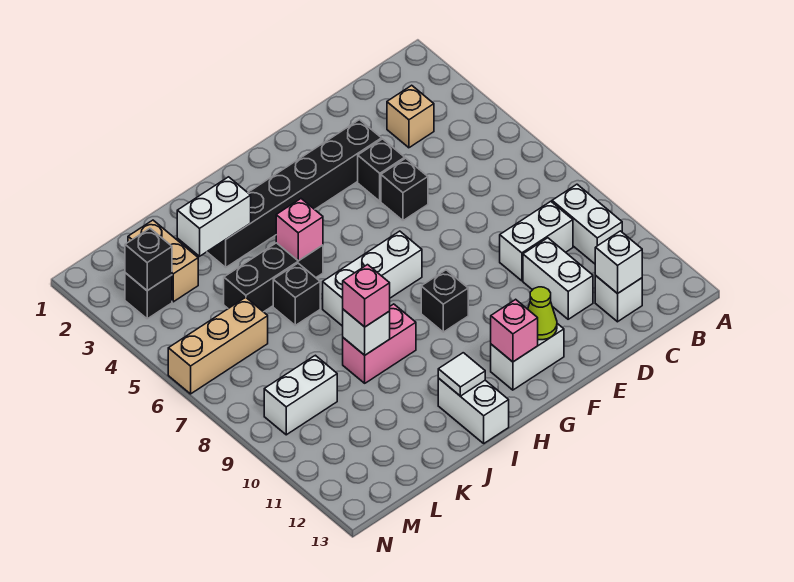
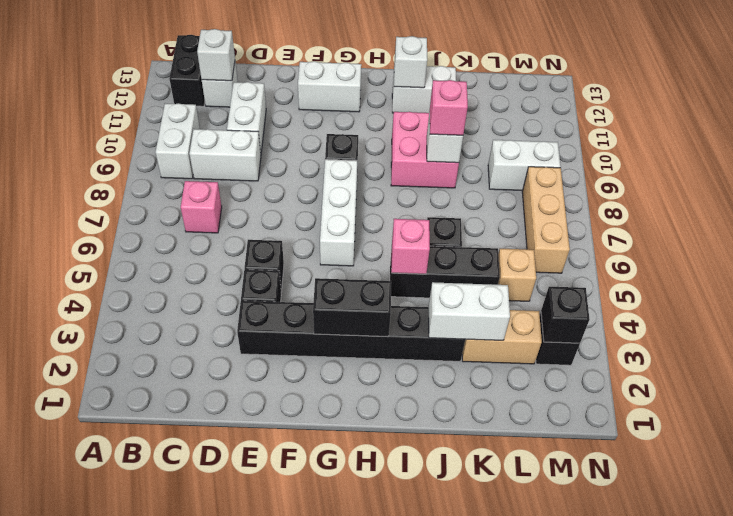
none -> black brick B12:B13 level 1
tan brick C3 level 1 -> tan brick L5 level 1
lime cone F12 level 2 -> none
none -> black brick G3:H3 level 2
white brick G7:I7 level 1 -> white brick G6:G8 level 1
pink brick G12 level 2 -> pink brick C7 level 1
pink brick I9:J9 level 1 -> pink brick I9:J10 level 1
white brick I12:I13 level 1 -> white brick I12:J12 level 1
white tile I12 level 2 -> white brick I12 level 2
tan brick L2:L3 level 1 -> tan brick K3:L3 level 1
tan brick L6:N6 level 1 -> tan brick M6:M8 level 1

